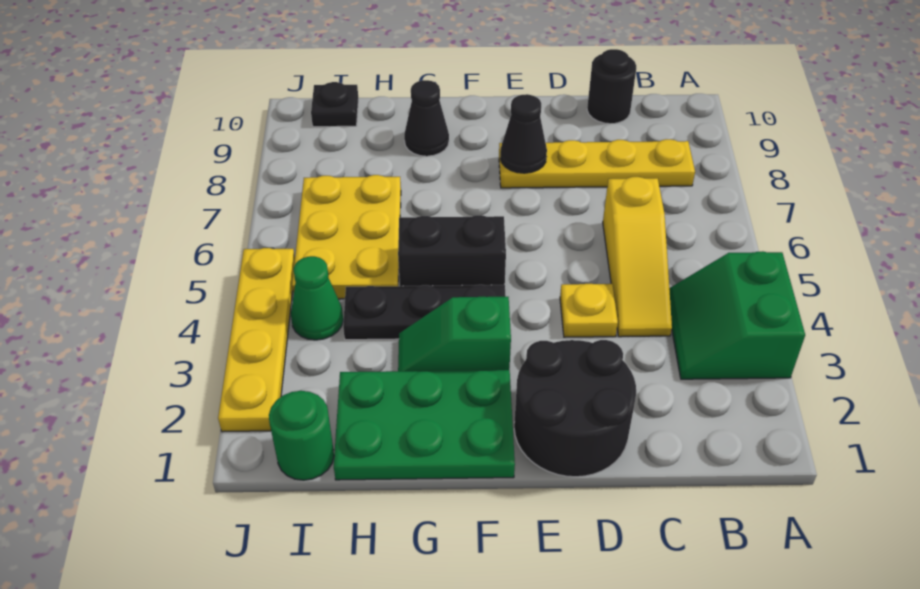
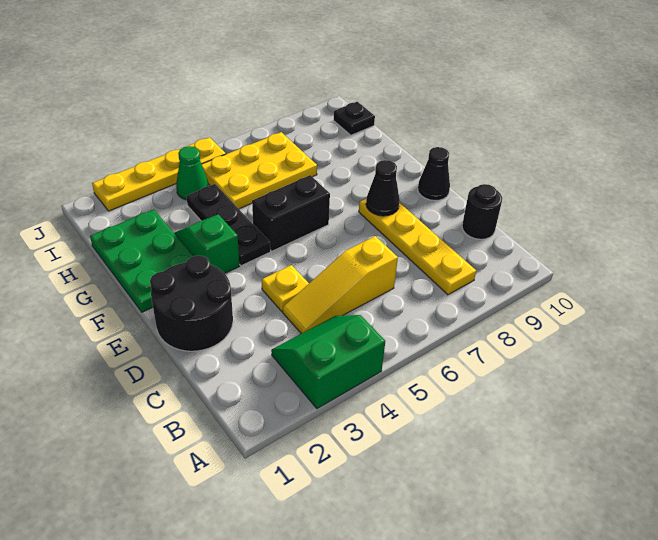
black brick F5:G5 level 1 -> black brick F5:F6 level 1
black cone G9 level 1 -> black cone E10 level 1
green round brick I1 level 1 -> none

